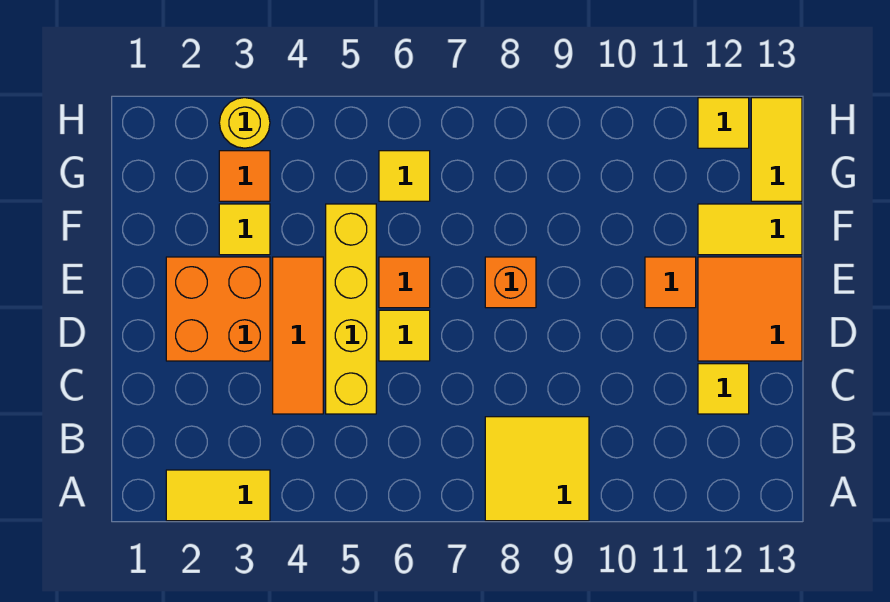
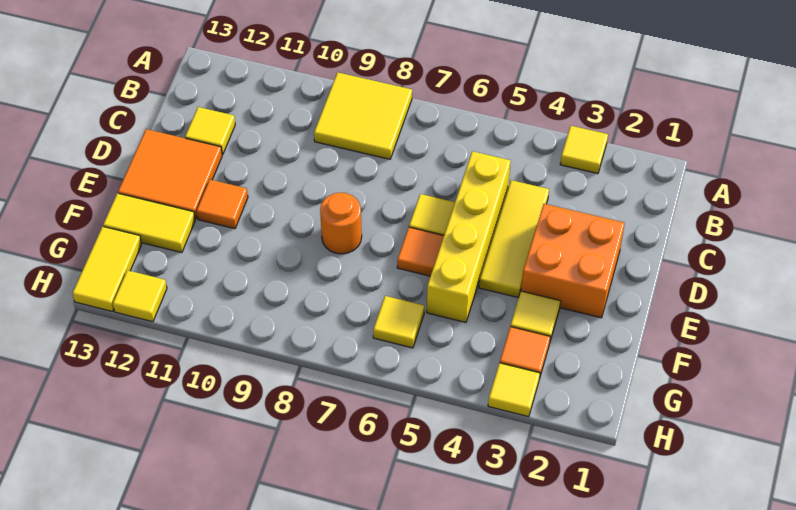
yellow tile A2:A3 level 1 -> yellow tile A3 level 1
orange tile C4:E4 level 1 -> yellow tile C4:E4 level 1
orange brick E8 level 1 -> orange round brick E8 level 1
yellow round brick H3 level 1 -> yellow tile H3 level 1

